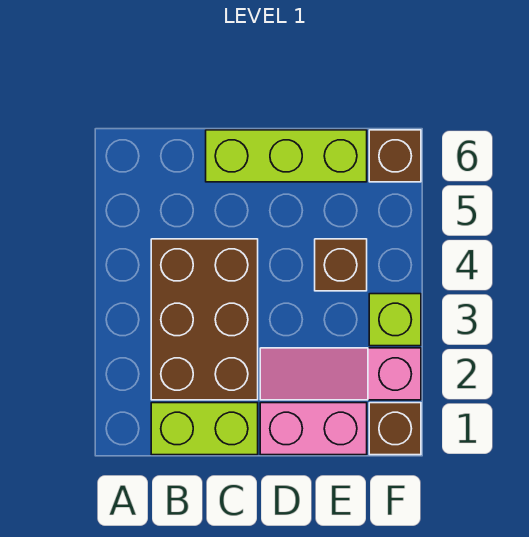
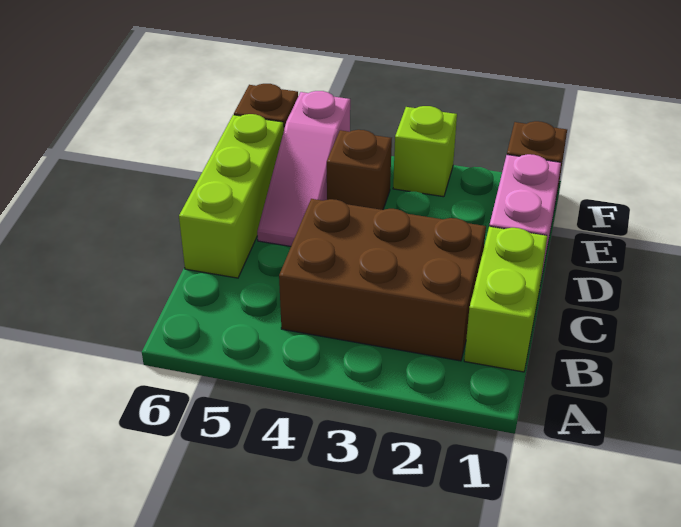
pink slope D2:F2 level 1 top F -> pink slope D5:F5 level 1 top F

